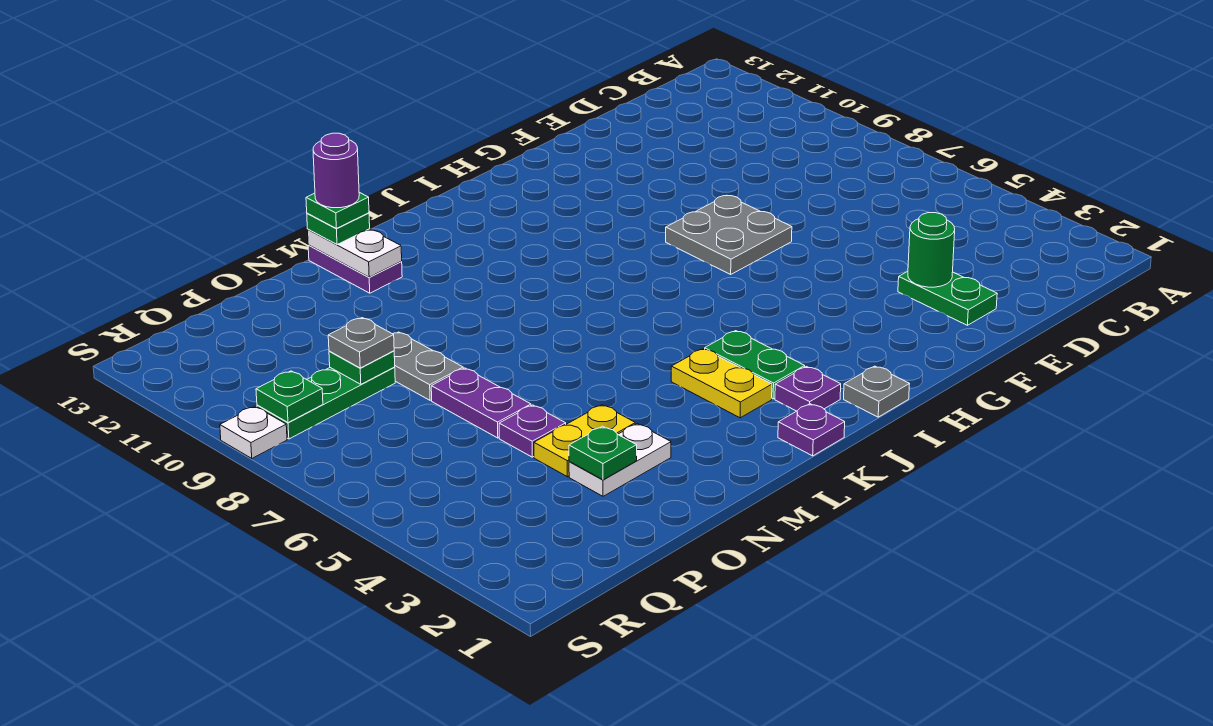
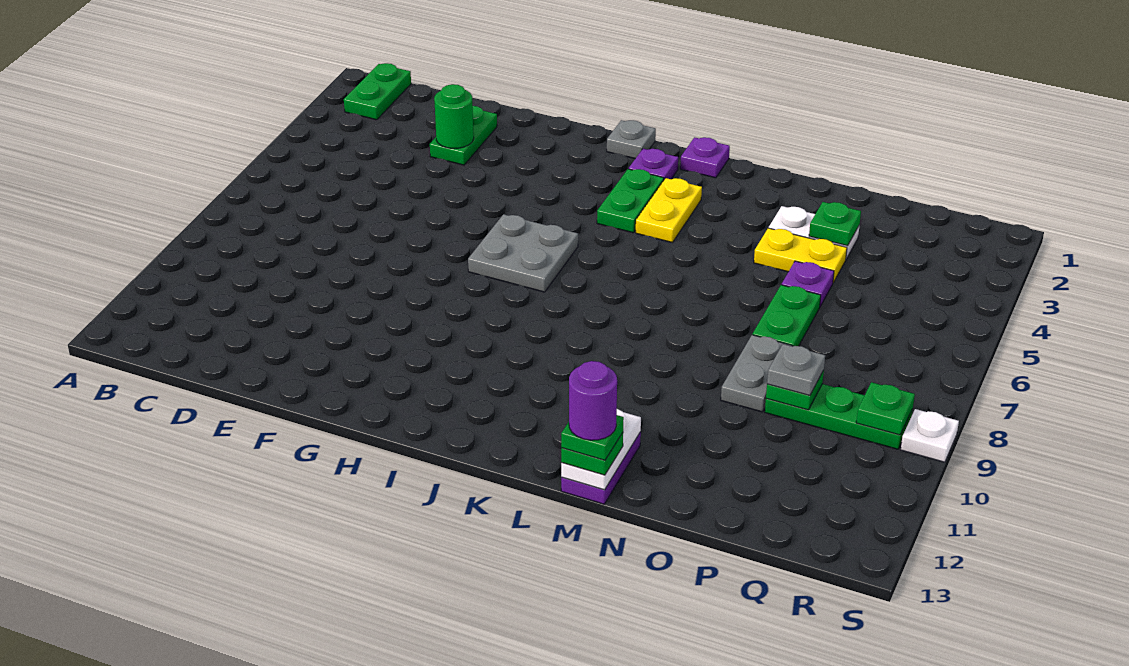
none -> green plate B1:B2 level 1
grey plate F7:G8 level 1 -> grey plate H6:I7 level 1
purple plate O6:O7 level 1 -> green plate O6:O7 level 1

